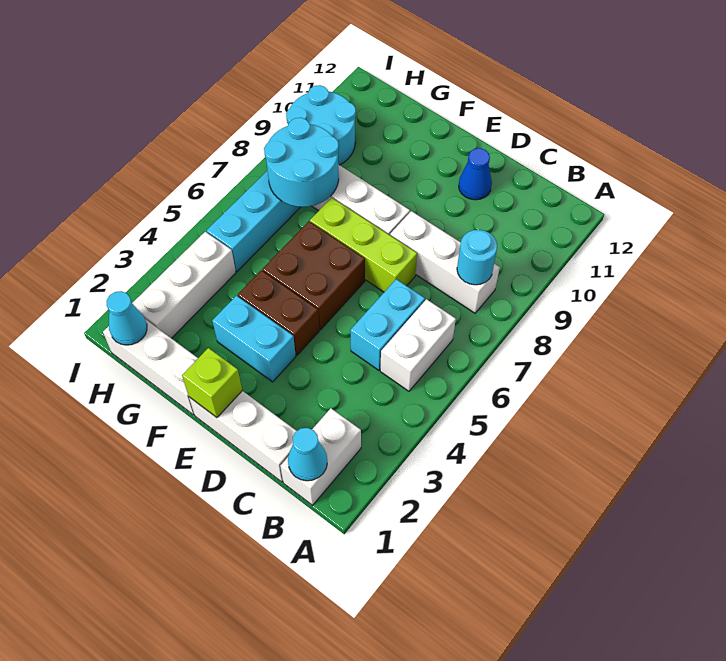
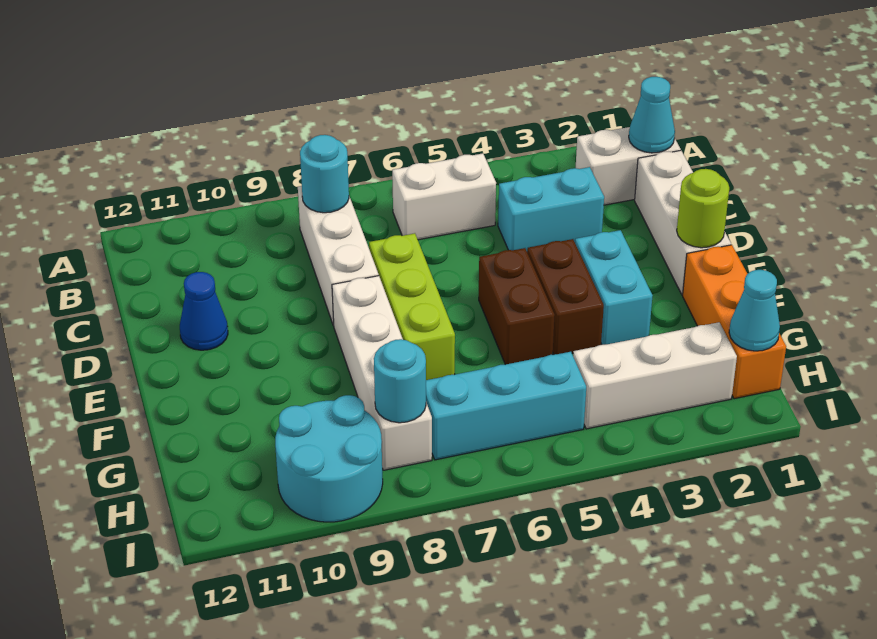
cyan brick C5:C6 level 1 -> cyan brick C3:C4 level 1
lime brick E1 level 2 -> lime round brick E1 level 2
brown brick E5:F6 level 1 -> brown brick E5:F5 level 1
white brick F1:H1 level 1 -> orange brick F1:H1 level 1
cyan round brick G7:H8 level 2 -> cyan round brick H8 level 2

